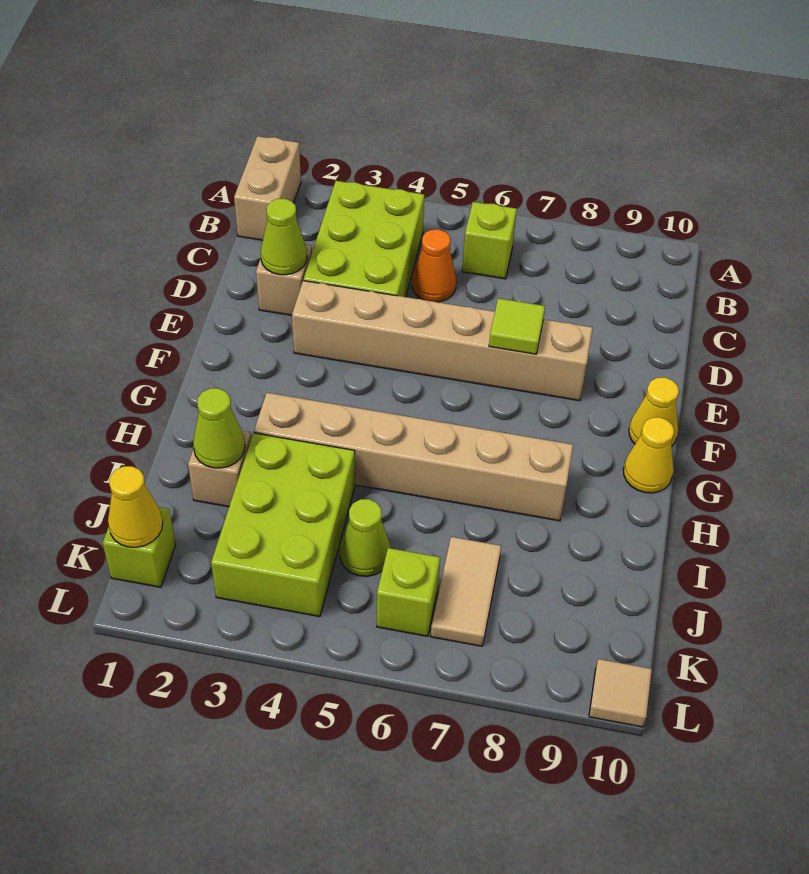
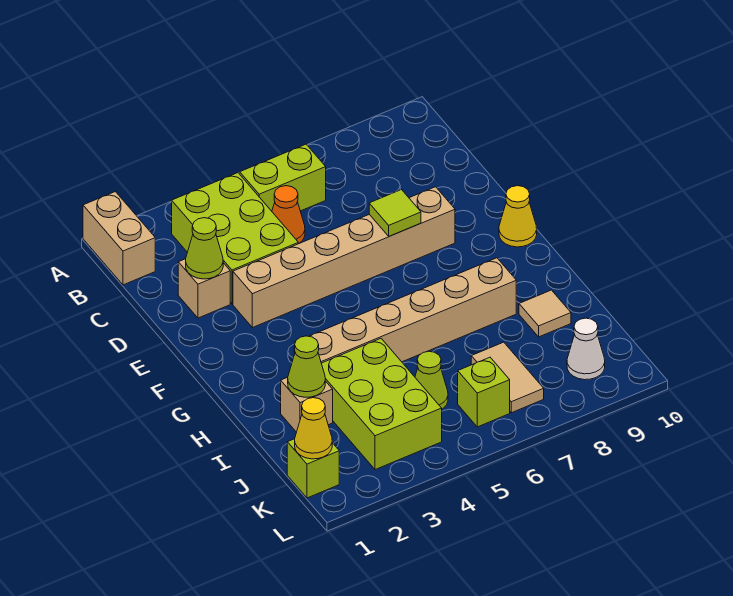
lime brick B6 level 1 -> lime brick B5:B6 level 1
yellow cone G10 level 1 -> none
none -> white cone K9 level 1
tan tile L10 level 1 -> tan tile I9 level 1

